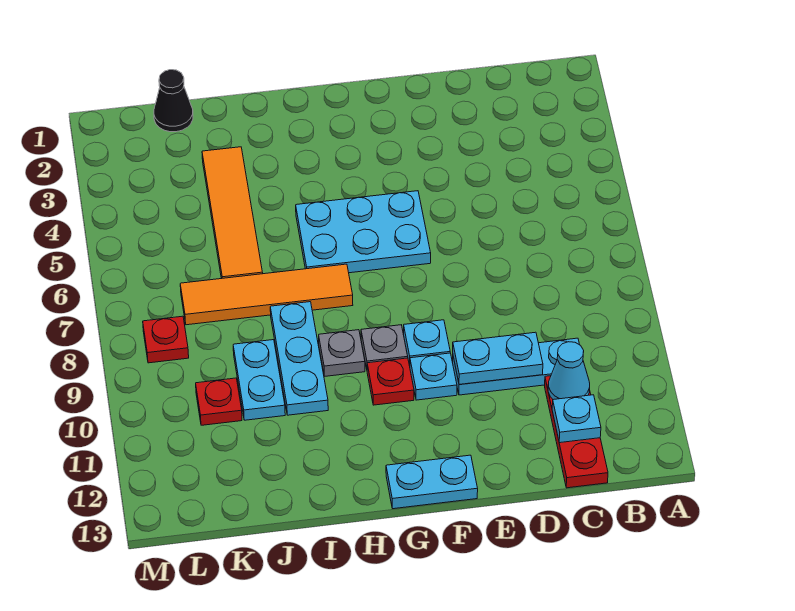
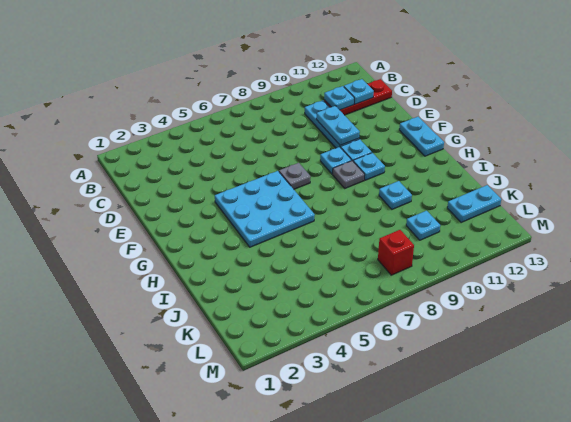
cyan cone C11 level 2 -> cyan plate C11 level 2
cyan plate F5:H6 level 1 -> cyan plate F4:H6 level 1
red plate G10 level 1 -> cyan plate G10 level 1
orange tile H7:K7 level 1 -> none
grey plate H9 level 1 -> grey plate F7 level 1
cyan plate I8:I10 level 1 -> cyan plate I10 level 1
orange tile J3:J6 level 1 -> none
cyan plate J9:J10 level 1 -> cyan plate K12:K13 level 1
black cone K1 level 1 -> none
red plate K10 level 1 -> cyan plate K10 level 1
red plate L8 level 1 -> red brick L8 level 1

